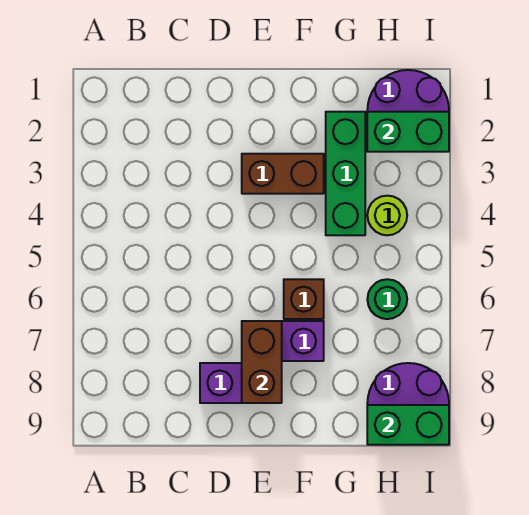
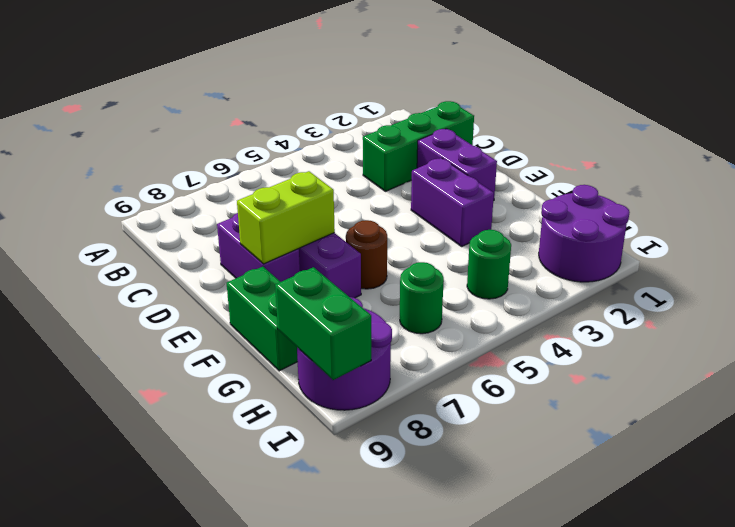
none -> purple brick D2:E2 level 1
brown brick E3:F3 level 1 -> purple brick E3:F3 level 1
brown brick E7:E8 level 2 -> lime brick E7:E8 level 2
brown brick F6 level 1 -> brown round brick F6 level 1
green brick G2:G4 level 1 -> green brick C1:C3 level 1
green brick H2:I2 level 2 -> green brick F9:G9 level 1
lime round brick H4 level 1 -> green round brick H4 level 1

